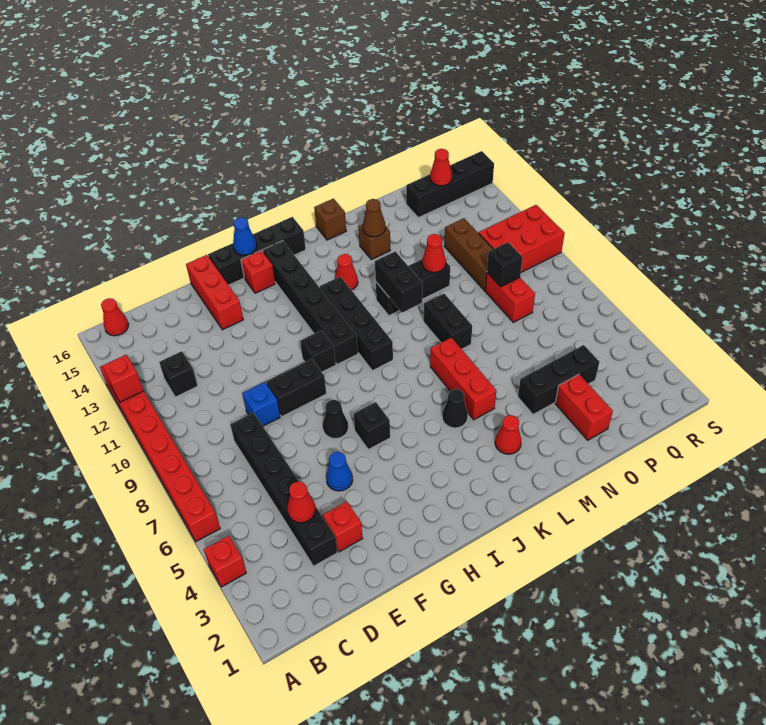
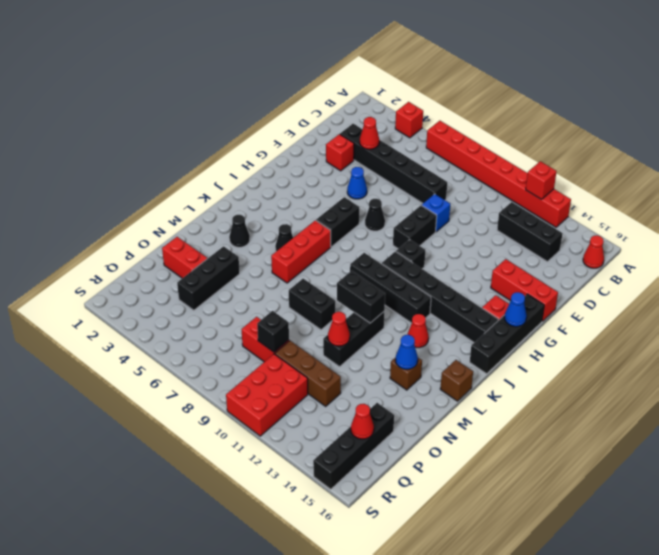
black brick C12 level 1 -> black brick C12:C14 level 1
black brick H6 level 1 -> black brick H6:I6 level 1
red cone L3 level 1 -> black cone L3 level 1
red brick L5:L7 level 1 -> red brick J6:L6 level 1
brown cone M14 level 2 -> blue cone M14 level 2

